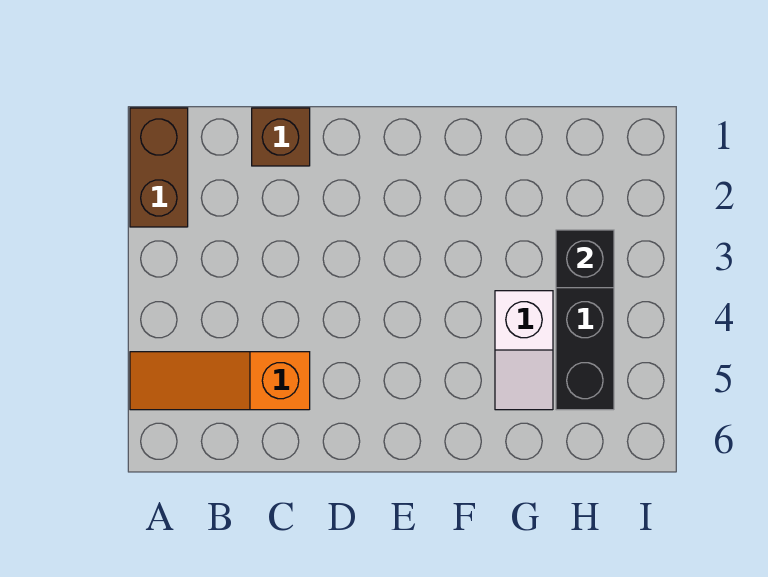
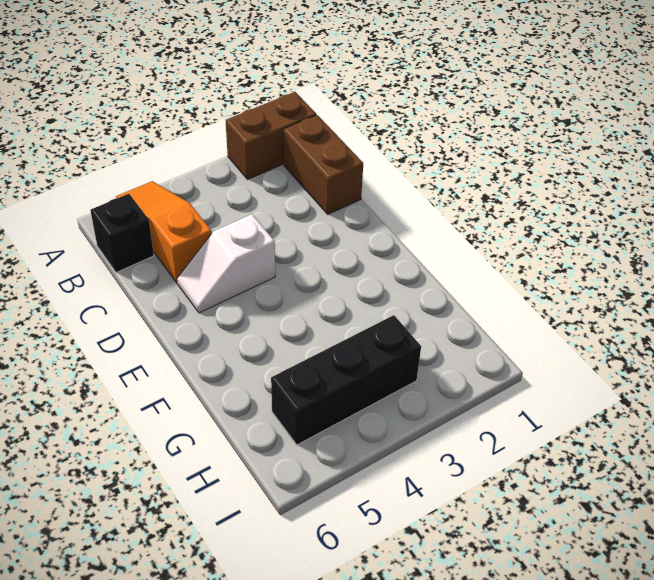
brown brick C1 level 1 -> brown brick B1:C1 level 1
white slope G4:G5 level 1 top 4 -> white slope D4:D5 level 1 top 4
black brick H3 level 2 -> black brick B6 level 1

